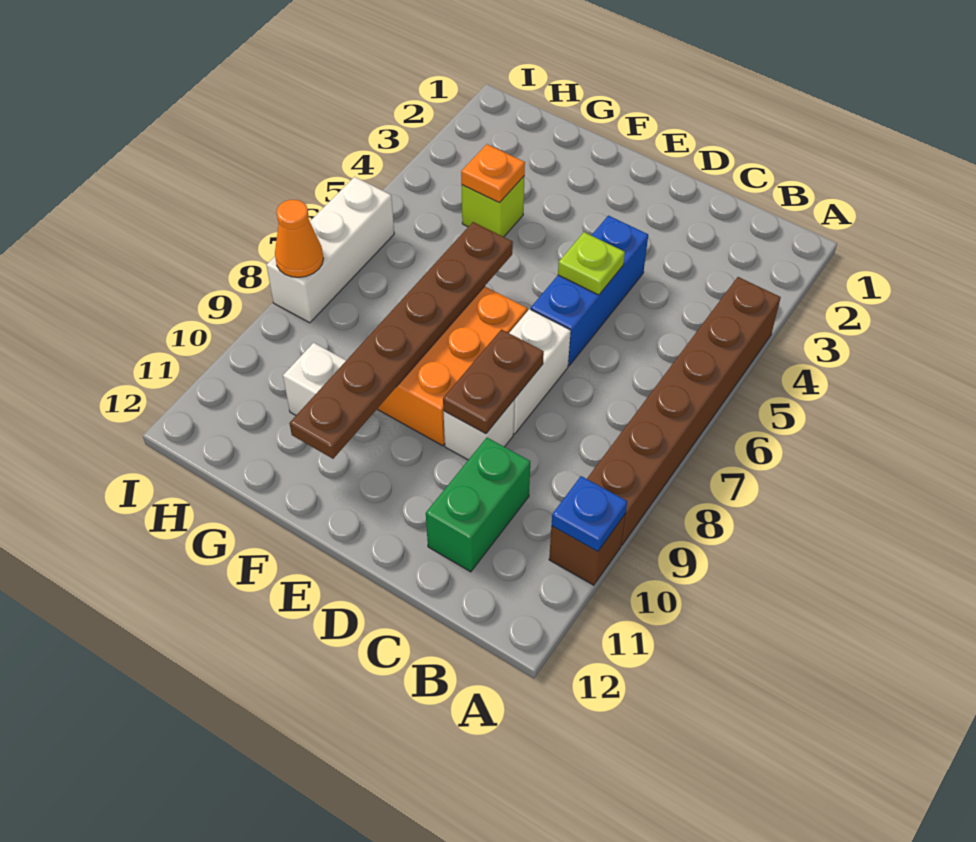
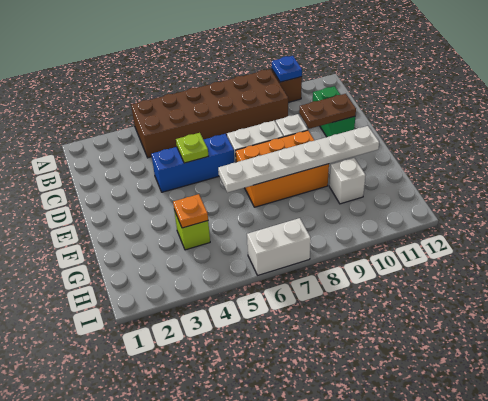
brown brick A4:A9 level 1 -> brown brick A4:B9 level 1
green brick C10:C11 level 1 -> green brick C11:D11 level 1
brown plate D8:D9 level 2 -> brown plate D10:D11 level 2
brown plate F6:F11 level 2 -> white plate F6:F11 level 2
white brick I6:I8 level 1 -> white brick I6:I7 level 1
orange cone I8 level 2 -> none

